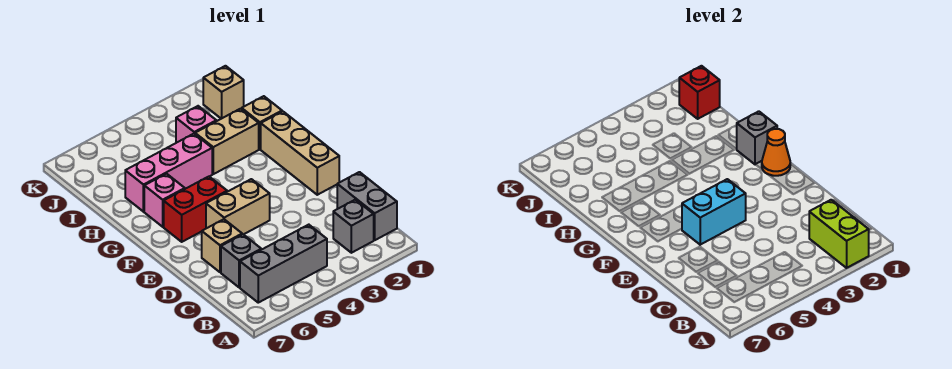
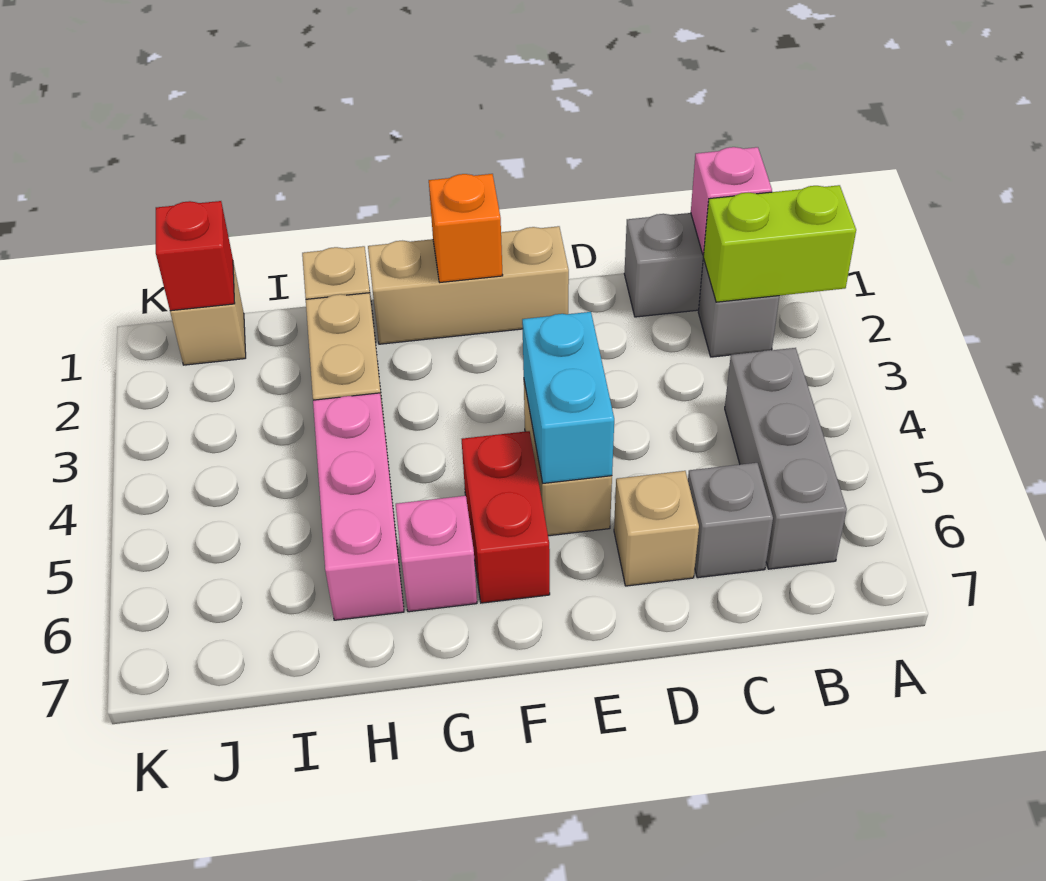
orange cone F1 level 2 -> orange brick F1 level 2
grey brick G1 level 2 -> none
pink brick I3 level 1 -> pink brick B1 level 2

